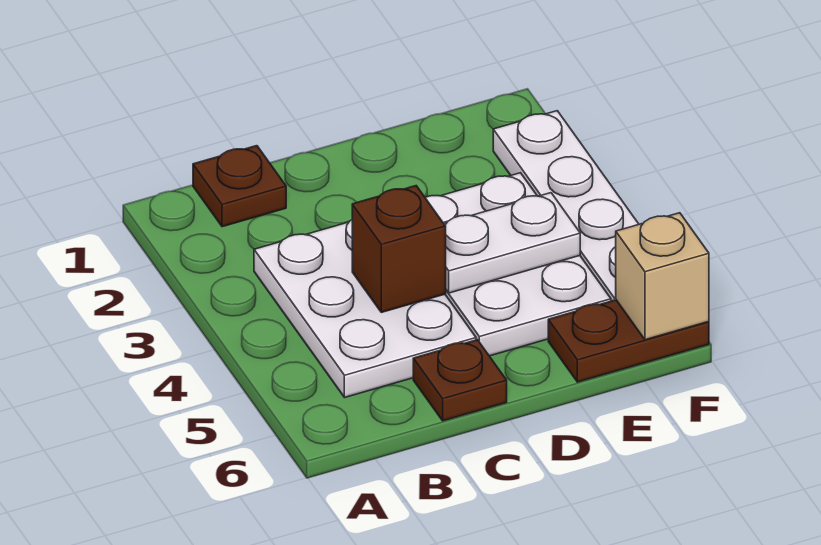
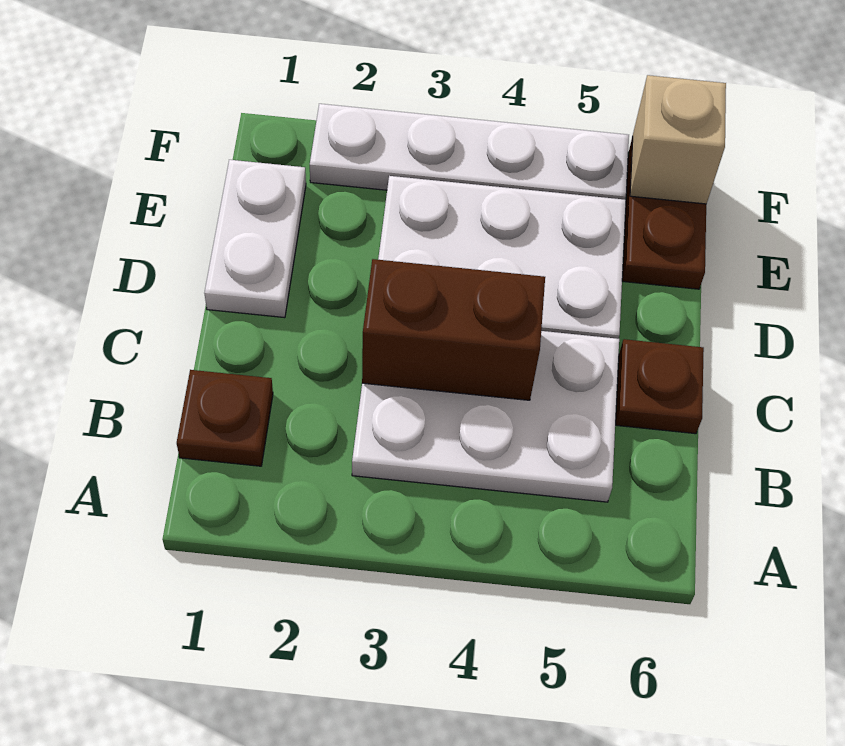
brown brick C4 level 2 -> brown brick C3:C4 level 2
white plate D4:E4 level 2 -> white plate D1:E1 level 1

